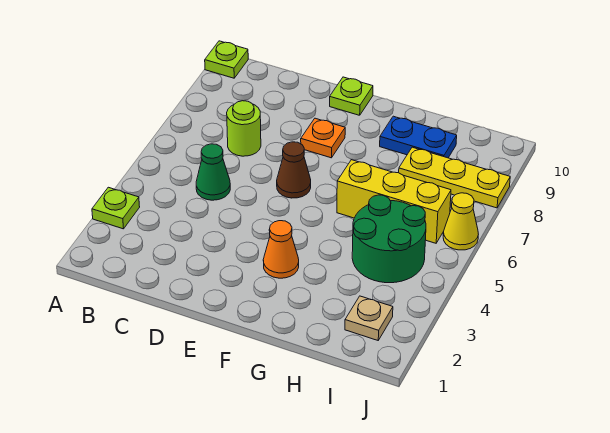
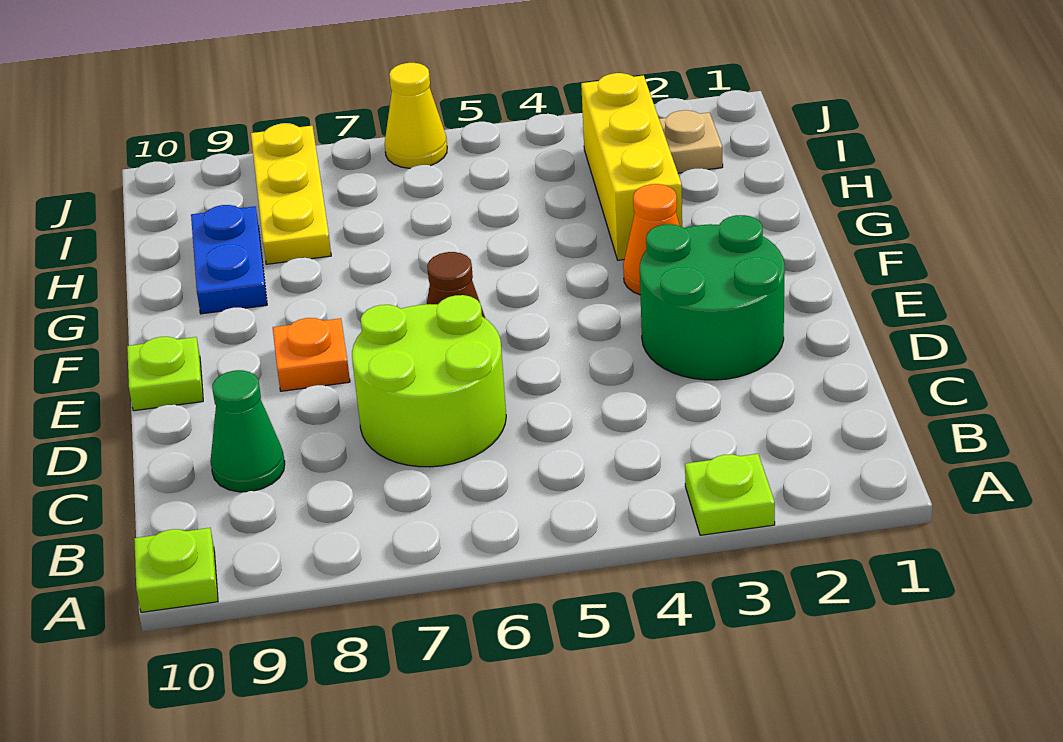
green cone C5 level 1 -> green cone C9 level 1
lime round brick C7 level 1 -> lime round brick C6:D7 level 1
yellow brick G6:I6 level 1 -> yellow brick G3:I3 level 1
green round brick H4:I5 level 1 -> green round brick D2:E3 level 1

